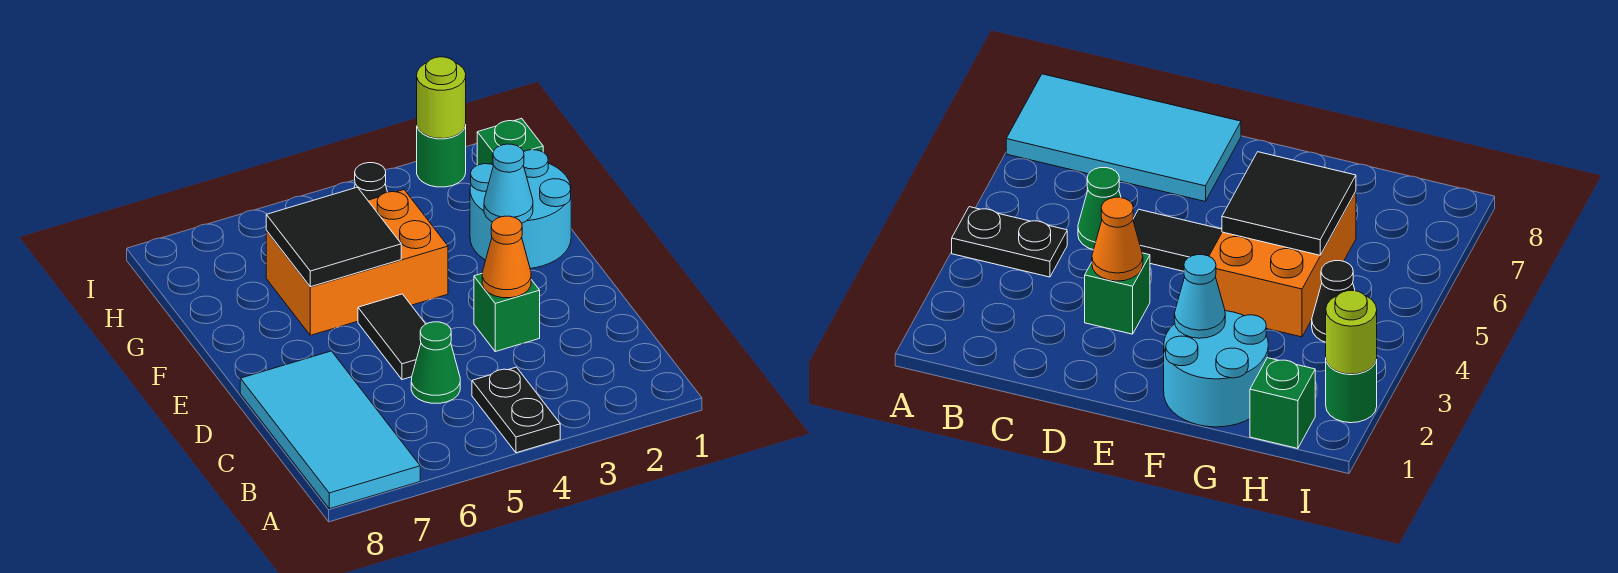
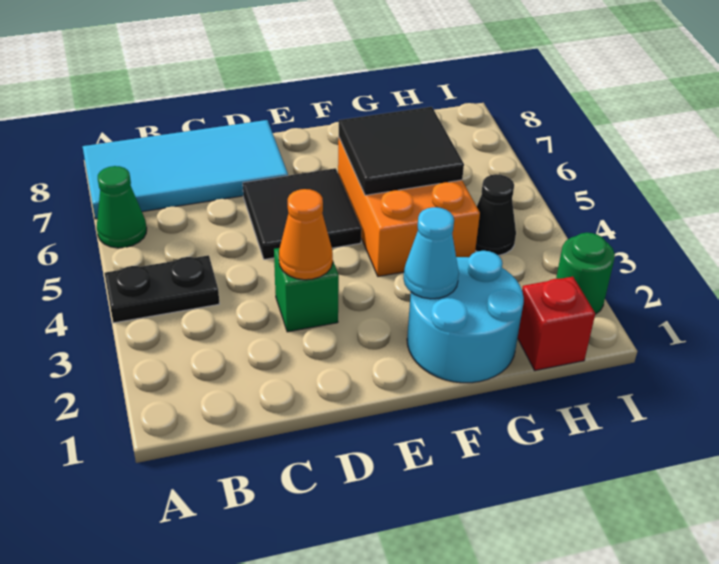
green cone C5 level 1 -> green cone A6 level 1
black tile D5:E5 level 1 -> black tile D5:E6 level 1
green brick H1 level 1 -> red brick H1 level 1
lime round brick I2 level 2 -> none

